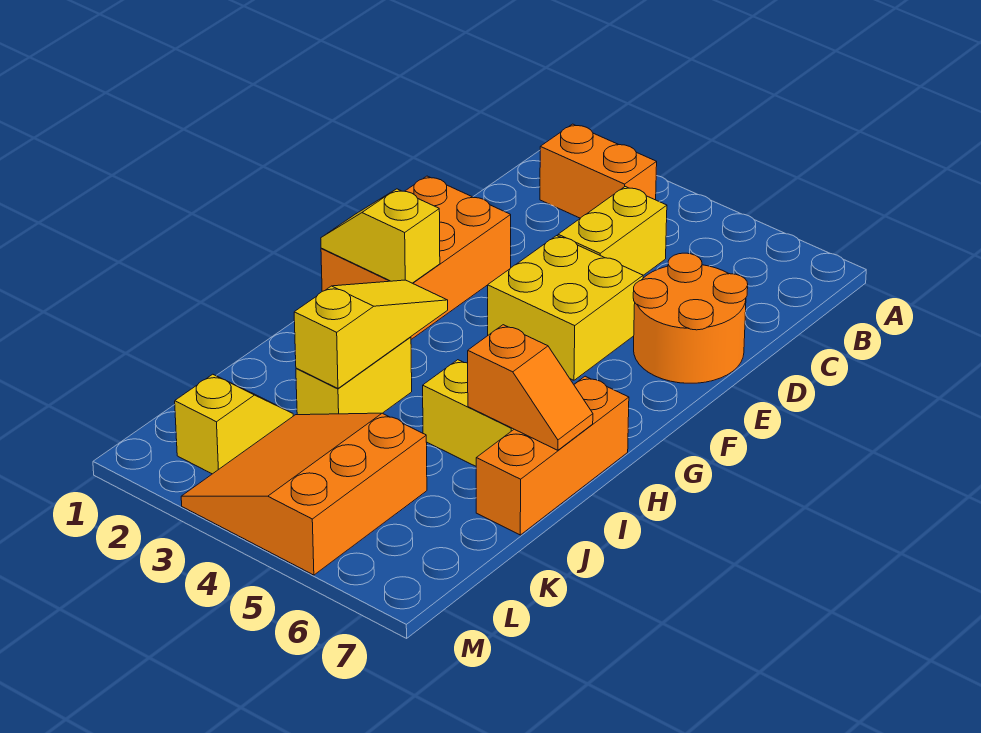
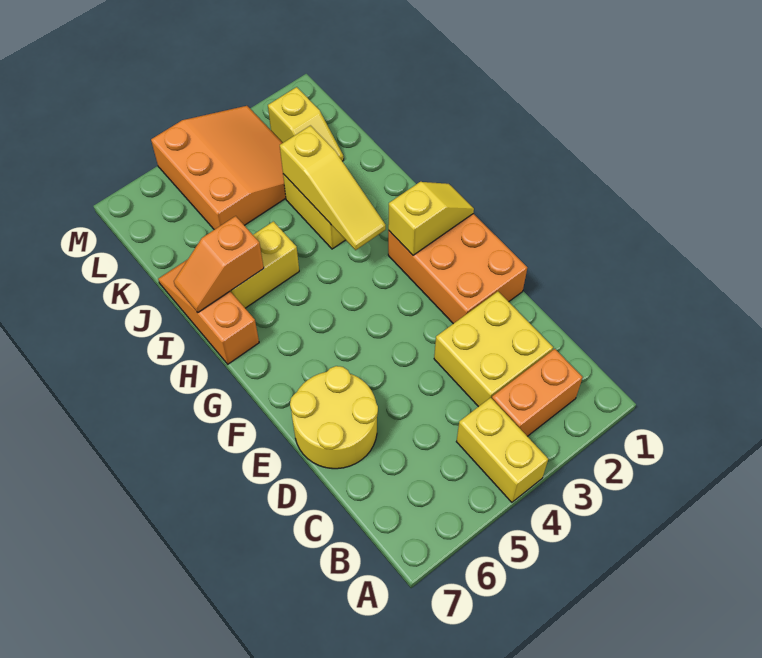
yellow brick C4:D4 level 1 -> yellow brick A4:B4 level 1
orange round brick D6:E7 level 1 -> yellow round brick D6:E7 level 1
yellow brick E4:F5 level 1 -> yellow brick C2:D3 level 1
orange brick H7:J7 level 1 -> orange slope H7:J7 level 1 top H

